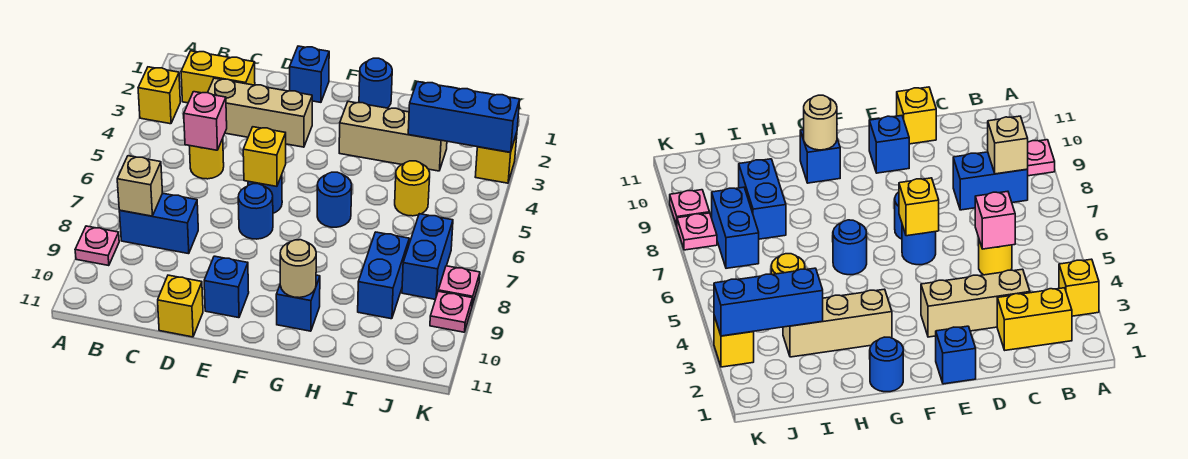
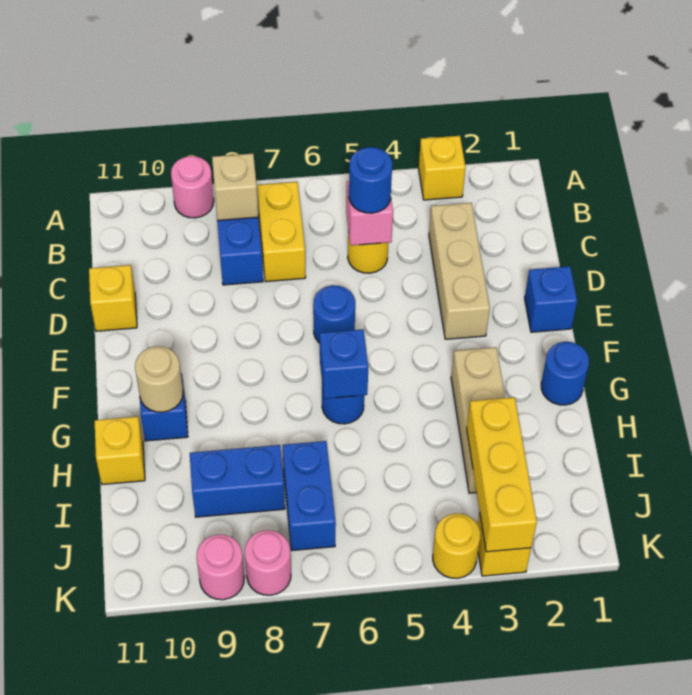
pink plate A9 level 1 -> pink round brick A9 level 1
yellow brick B2:C2 level 1 -> yellow brick B7:C7 level 1
yellow brick E6 level 2 -> yellow brick H11 level 1
blue round brick E7 level 1 -> blue round brick C5 level 3
blue brick E10 level 1 -> blue brick G6 level 2
blue brick I3:K3 level 2 -> yellow brick I3:K3 level 2
yellow round brick I5 level 1 -> yellow round brick K4 level 1
blue brick J7:J8 level 1 -> blue brick I7:J7 level 1
pink plate K8 level 1 -> pink round brick K8 level 1
pink plate K9 level 1 -> pink round brick K9 level 1

